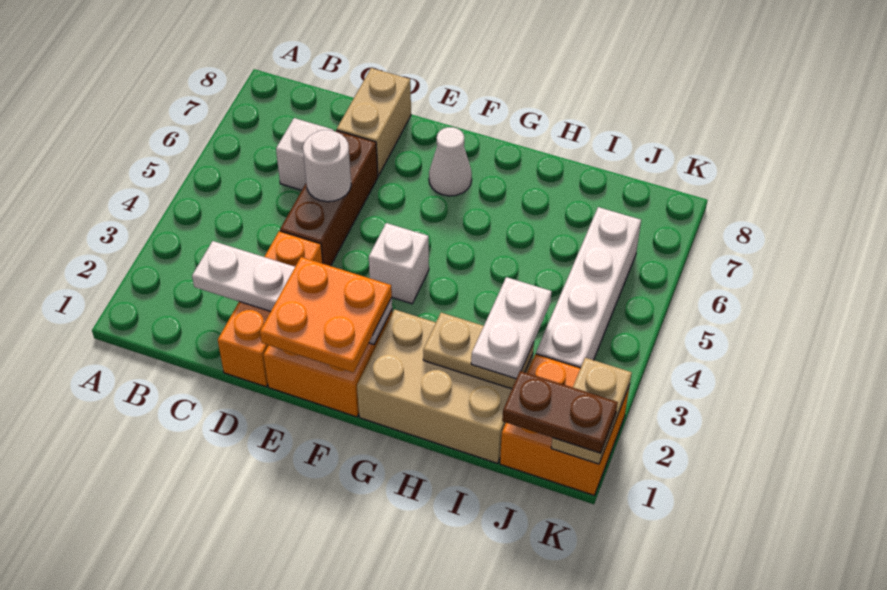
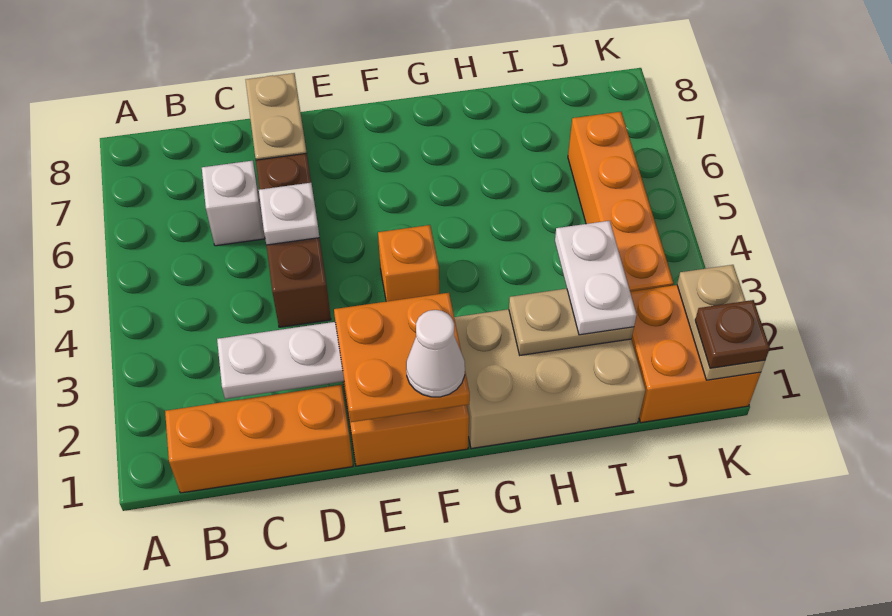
orange brick D1:D3 level 1 -> orange brick B1:D1 level 1
white round brick D5 level 2 -> white plate D5 level 2
white brick F4 level 1 -> orange brick F4 level 1
white cone F7 level 1 -> white cone F1 level 4
brown plate J1:K1 level 3 -> brown plate K1 level 3
white brick J3:J6 level 1 -> orange brick J3:J6 level 1

